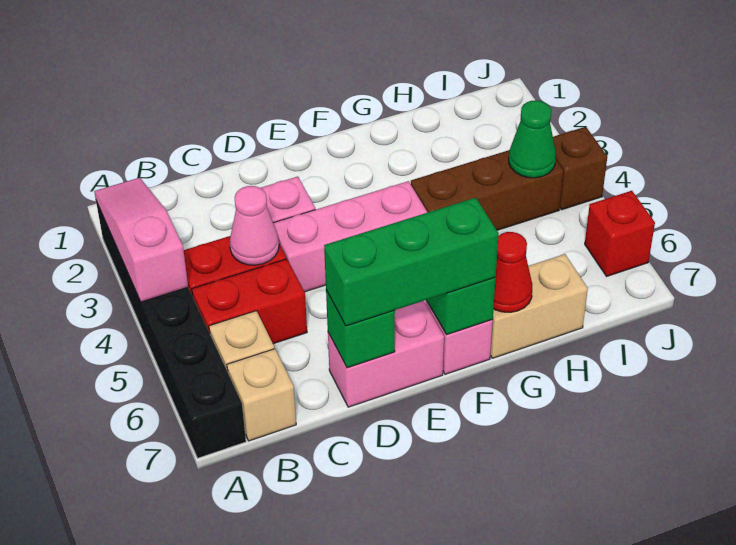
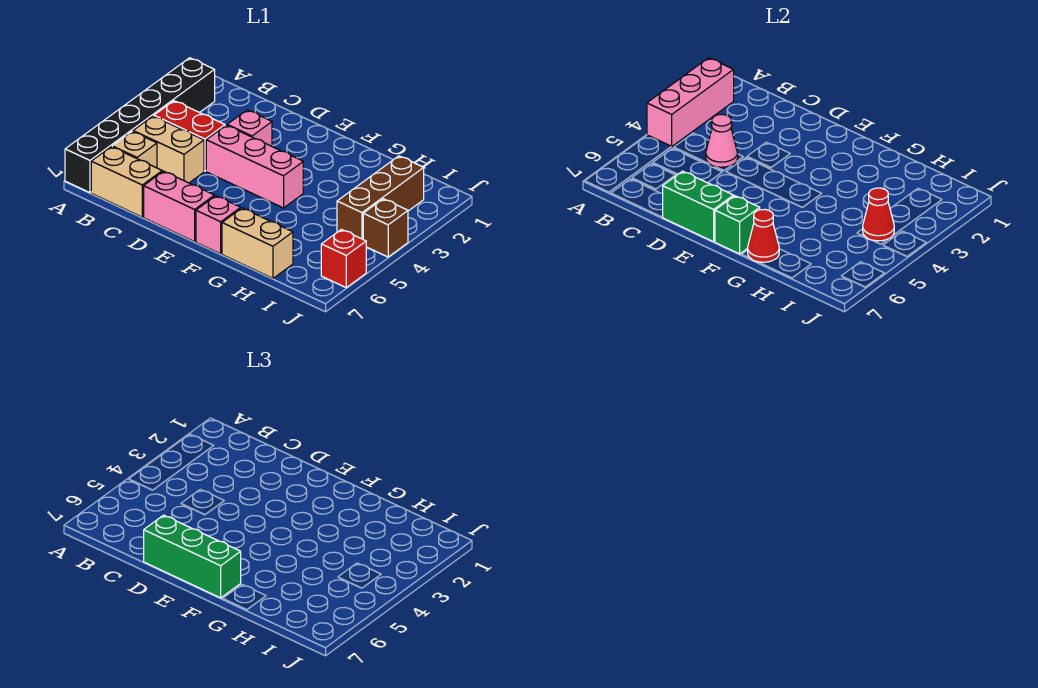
pink slope A2:A4 level 2 top 4 -> pink brick A2:A4 level 2
red brick B5:C5 level 1 -> tan brick B5:C5 level 1
tan brick B7 level 1 -> tan brick B7:C7 level 1
green brick D7 level 2 -> green brick D7:E7 level 2
brown brick G4:I4 level 1 -> brown brick I2:I4 level 1
green cone I4 level 2 -> red cone I4 level 2

